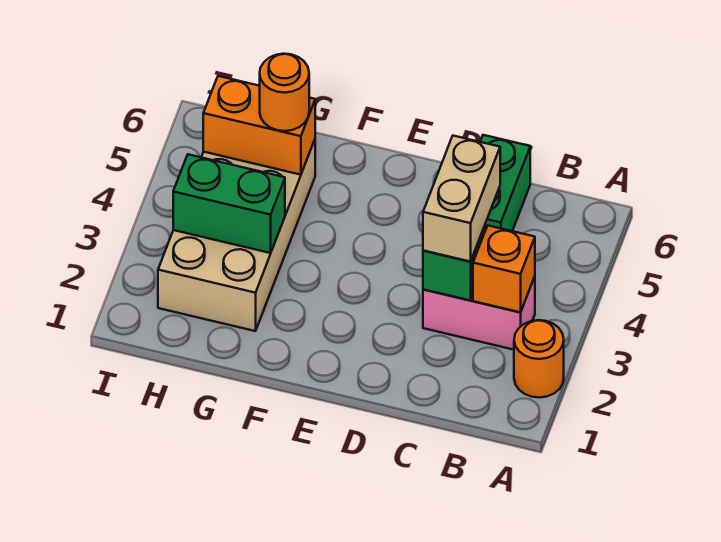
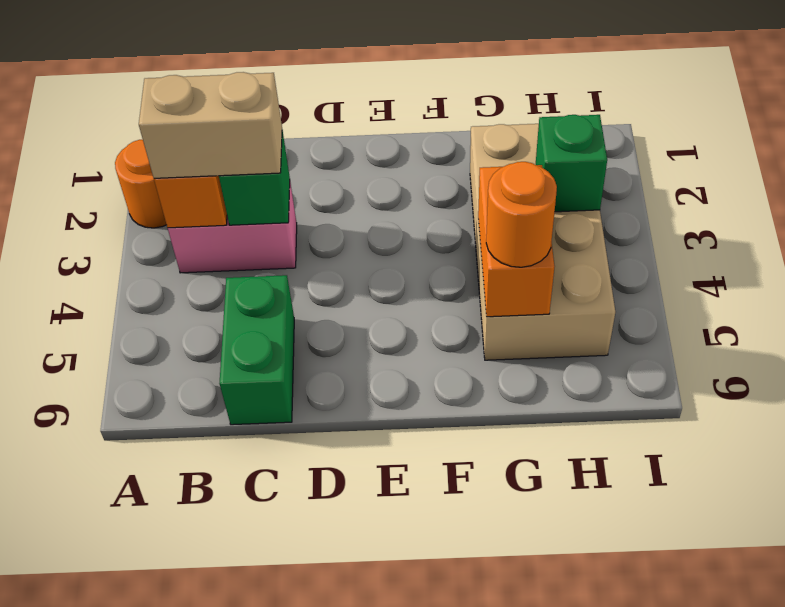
tan brick C3:C4 level 3 -> tan brick B3:C3 level 3
green brick G3:H3 level 2 -> green brick H3 level 2
orange brick G5:H5 level 2 -> orange brick G4:G5 level 2

